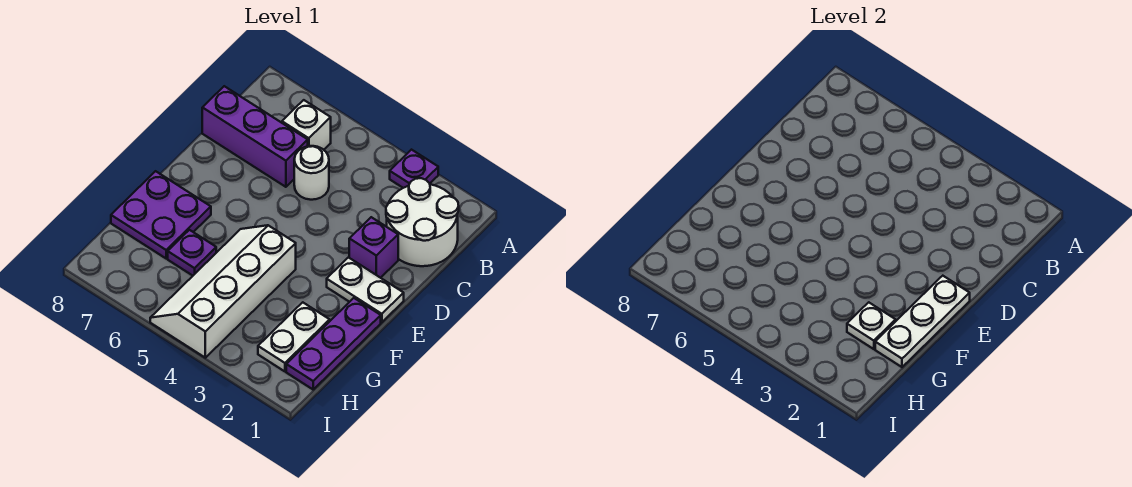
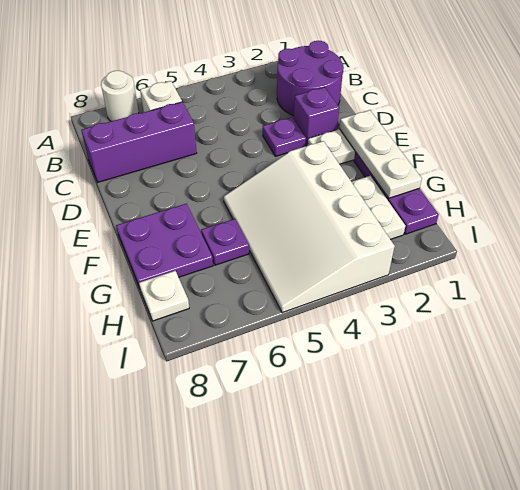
purple plate A3 level 1 -> purple plate D3 level 1
white round brick B1:C2 level 1 -> purple round brick B1:C2 level 1
white round brick C5 level 1 -> white round brick A7 level 1
white slope F4:I5 level 1 top 4 -> white slope F3:I5 level 1 top 3
white plate G2 level 2 -> white plate H8 level 1

